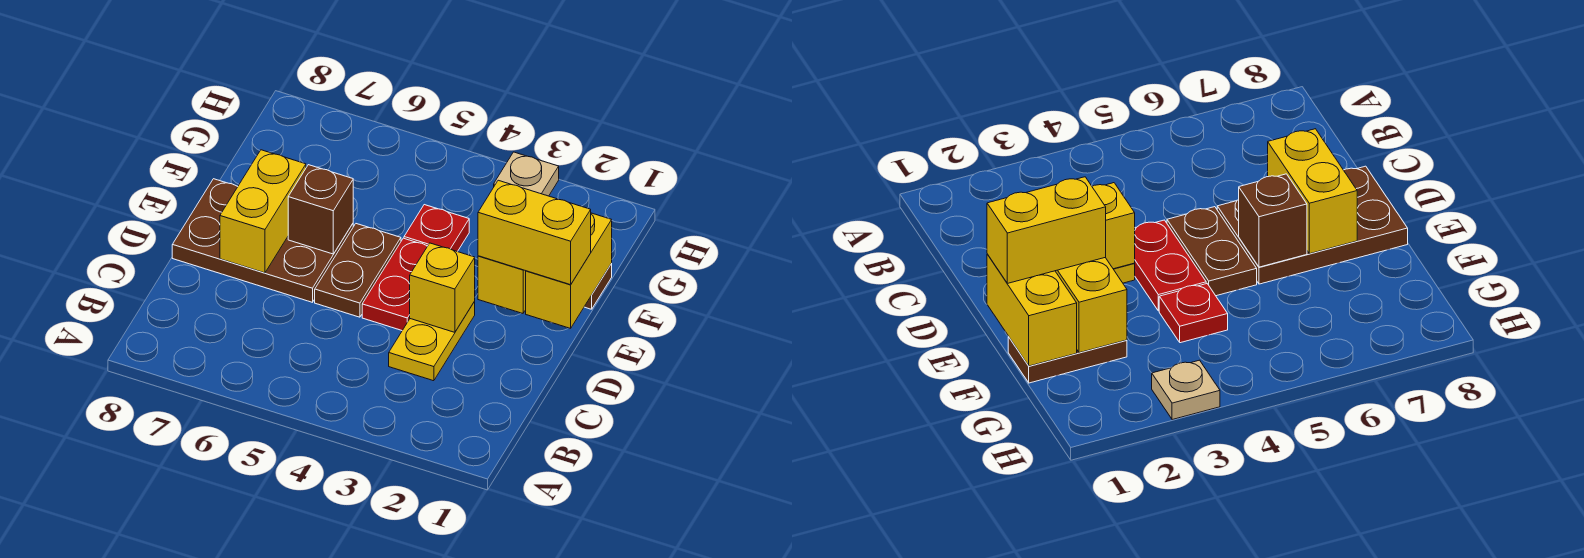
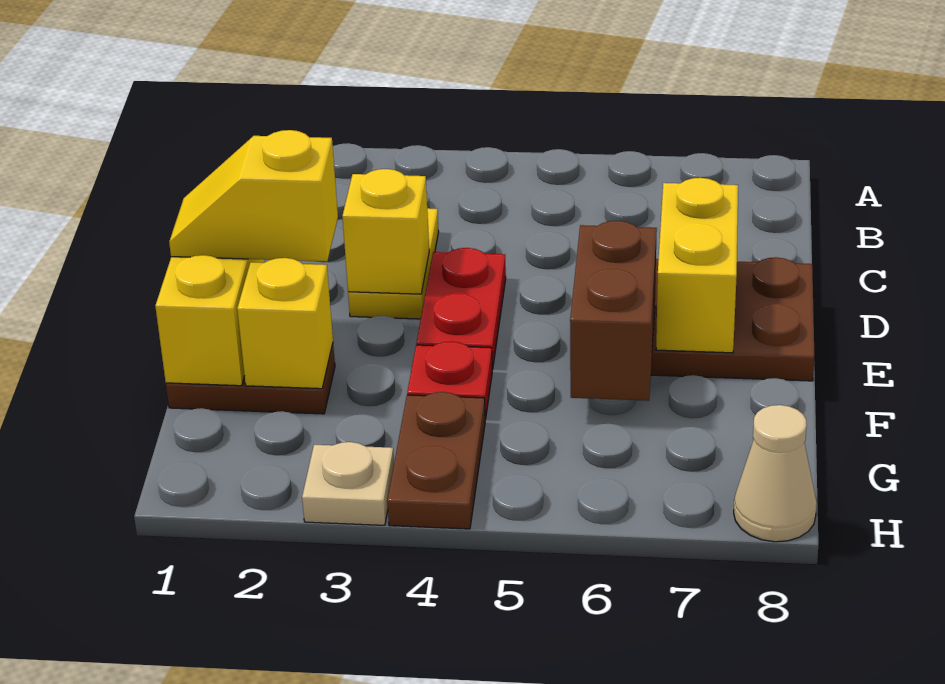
brown plate D5:E5 level 1 -> brown plate G4:H4 level 1
yellow brick E1:E2 level 3 -> yellow slope E1:E2 level 3 top 2
yellow brick E2:F2 level 2 -> yellow brick F2 level 2
brown brick E6 level 2 -> brown brick E6:F6 level 2
none -> tan cone H8 level 1

